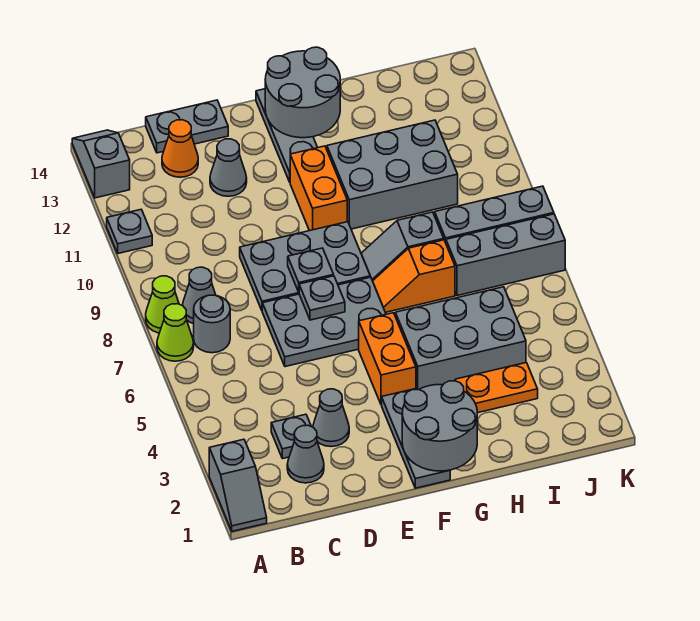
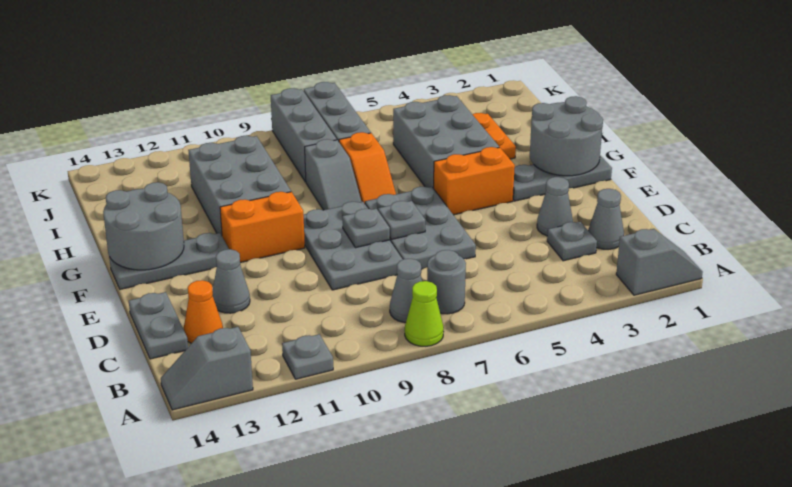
lime cone A7 level 1 -> none

